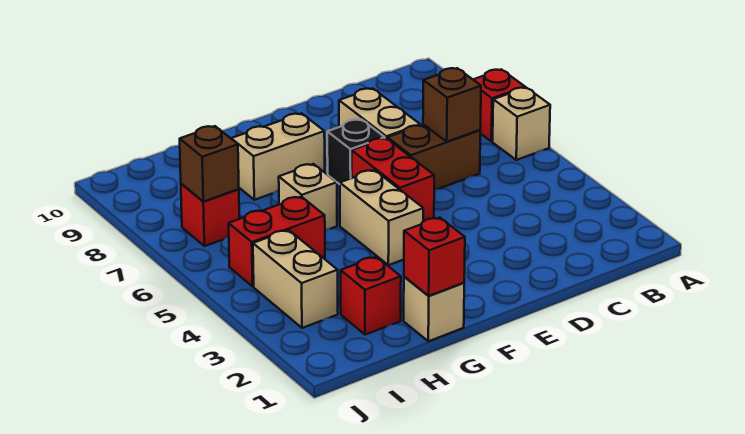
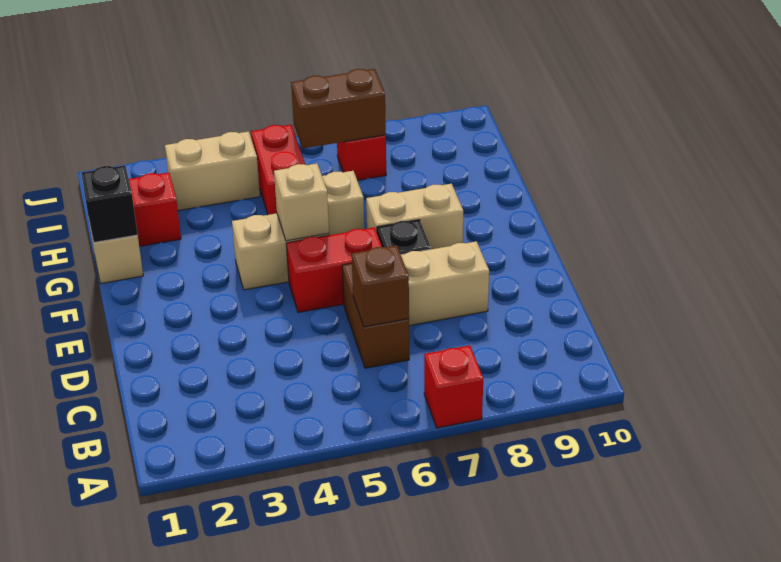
tan brick A6 level 1 -> tan brick F5 level 2
tan brick F8:G8 level 1 -> tan brick F7:F8 level 1
red brick G1 level 2 -> black brick G1 level 2
brown brick I7 level 2 -> brown brick I6:I7 level 2

